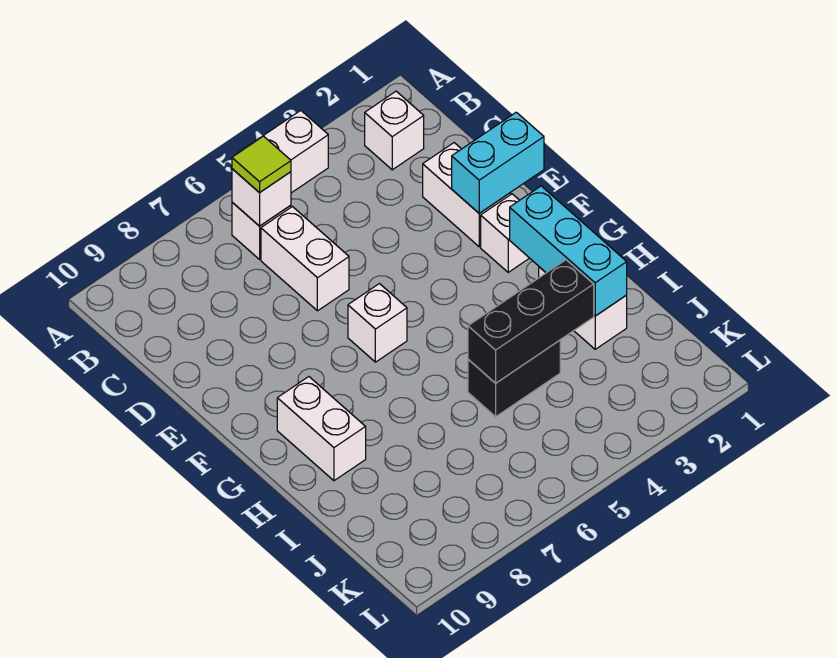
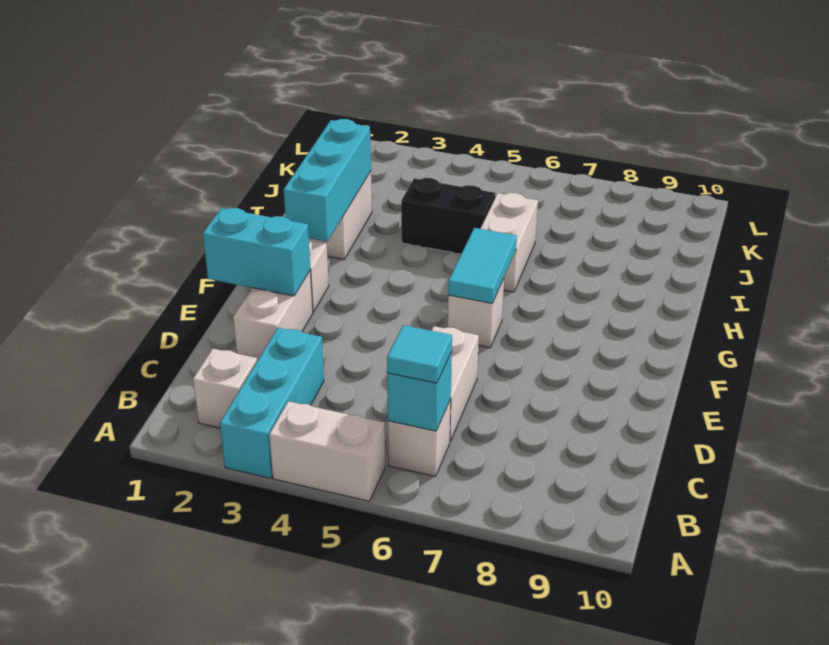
none -> cyan brick A3:C3 level 1
white brick B6 level 2 -> cyan brick B6 level 2
lime tile B6 level 3 -> cyan tile B6 level 3
none -> cyan tile F6:G6 level 2
white brick G9:H9 level 1 -> white brick H6:I6 level 1
black brick I3:I5 level 2 -> none

